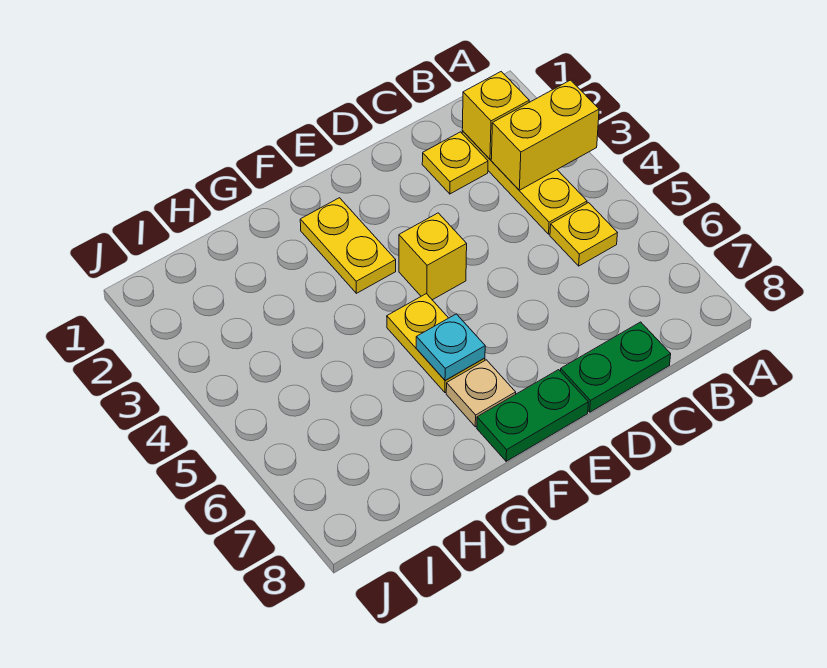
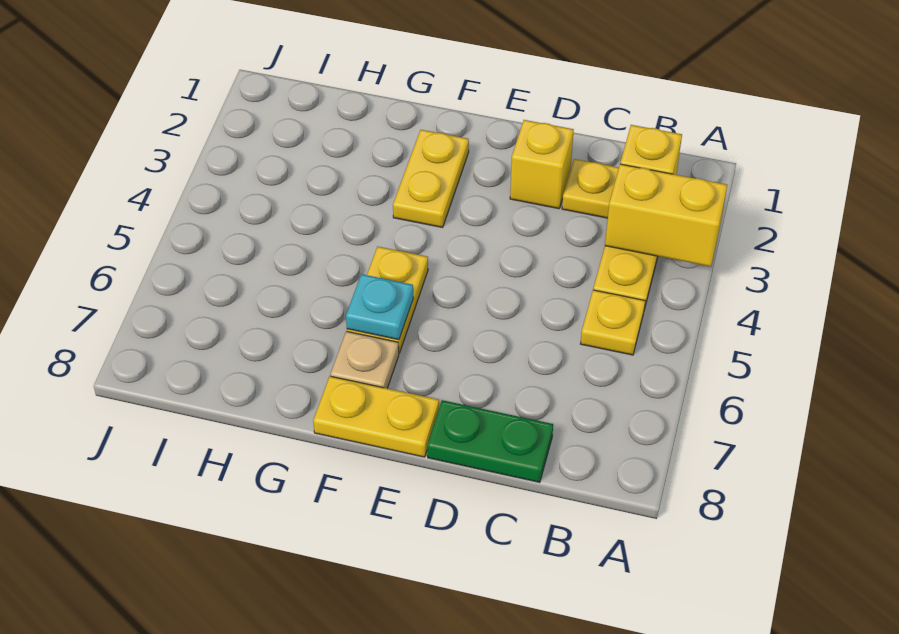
yellow brick E4 level 1 -> yellow brick D2 level 1
green plate E8:F8 level 1 -> yellow plate E8:F8 level 1

